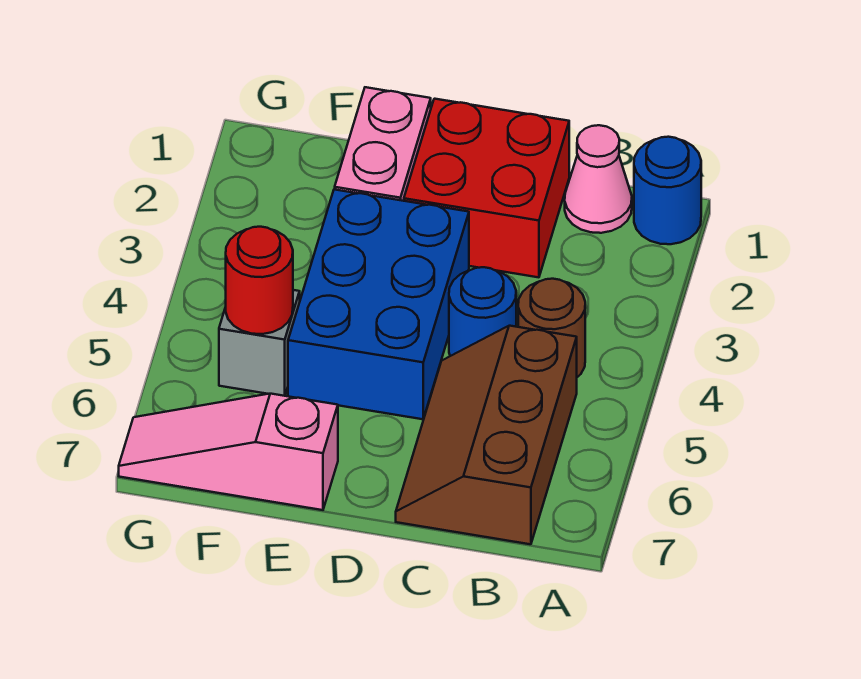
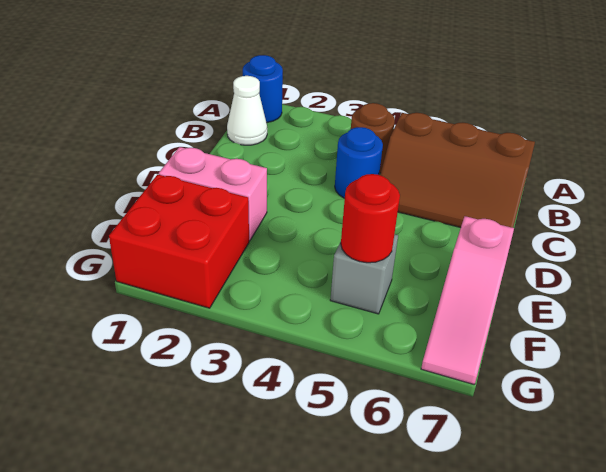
pink cone B1 level 1 -> white cone B1 level 1
red brick C1:D2 level 1 -> red brick F1:G2 level 1
blue brick D3:E5 level 1 -> none

